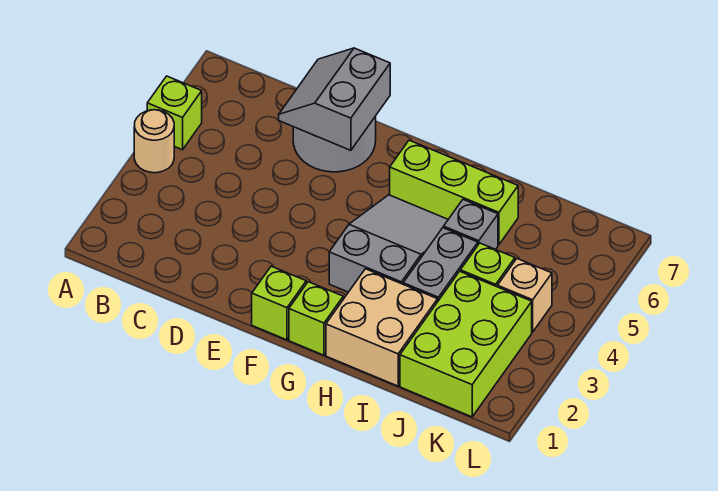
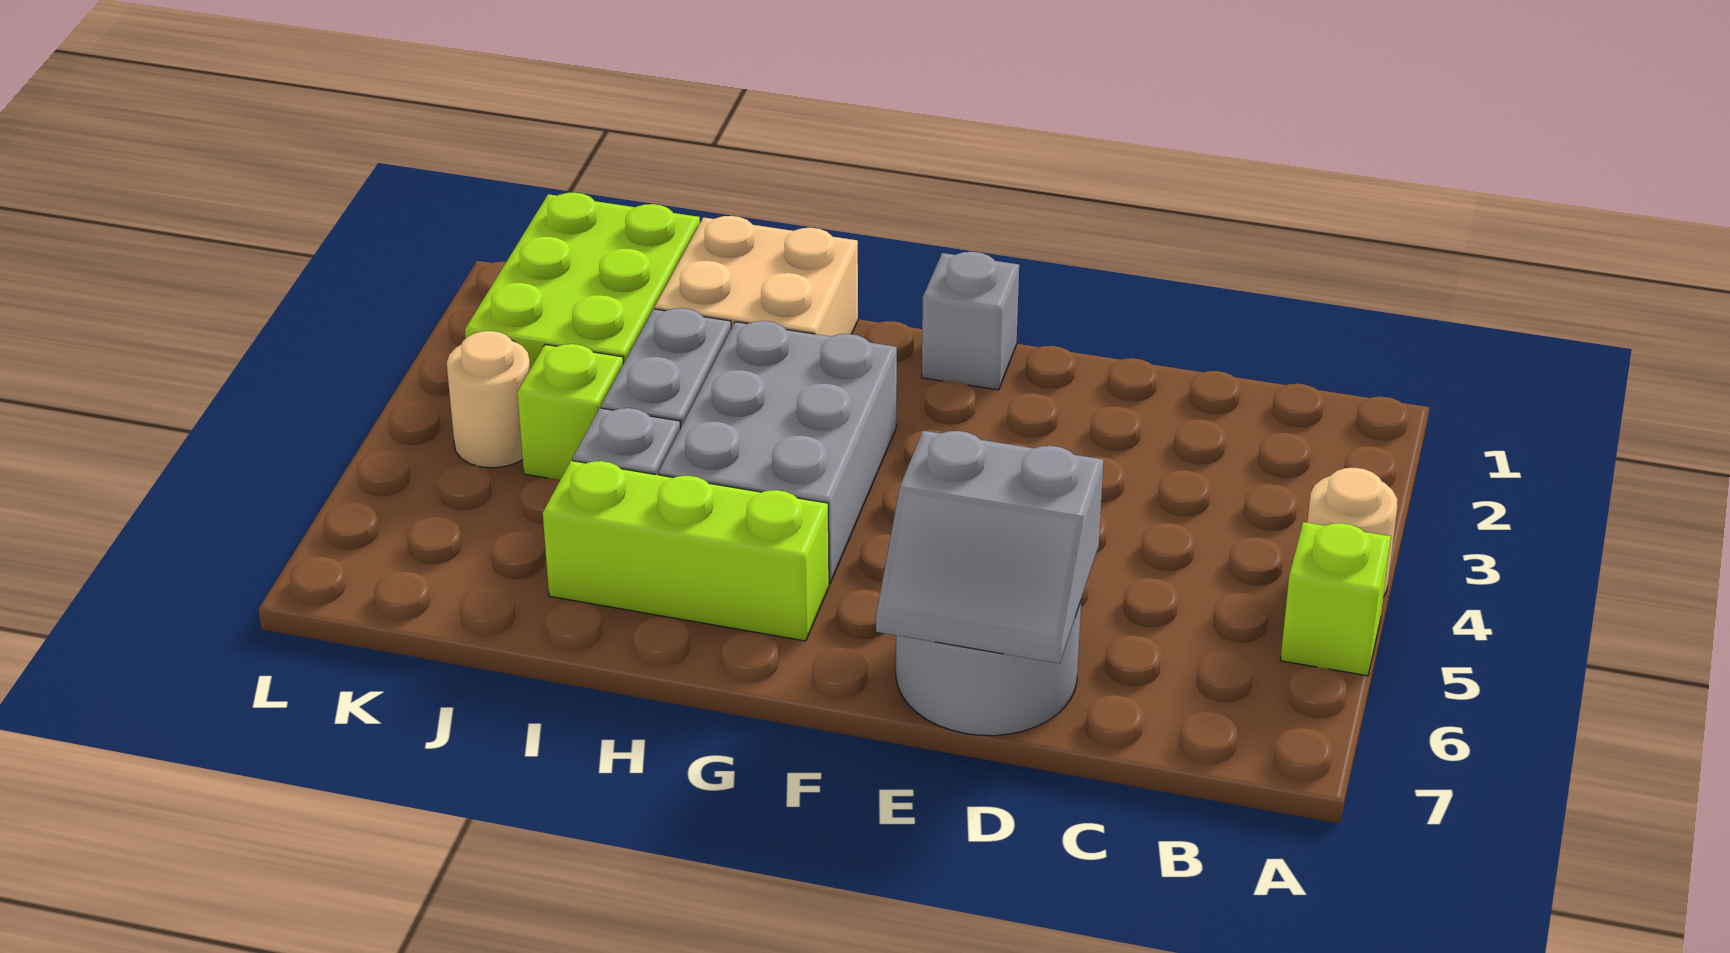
grey slope D6:E7 level 2 top E -> grey slope D6:E7 level 2 top 6
lime brick F1 level 1 -> grey brick F1 level 1
lime brick G1 level 1 -> none
grey slope G3:H5 level 1 top 3 -> grey brick G3:H5 level 1
tan brick K4 level 1 -> tan round brick K4 level 1

